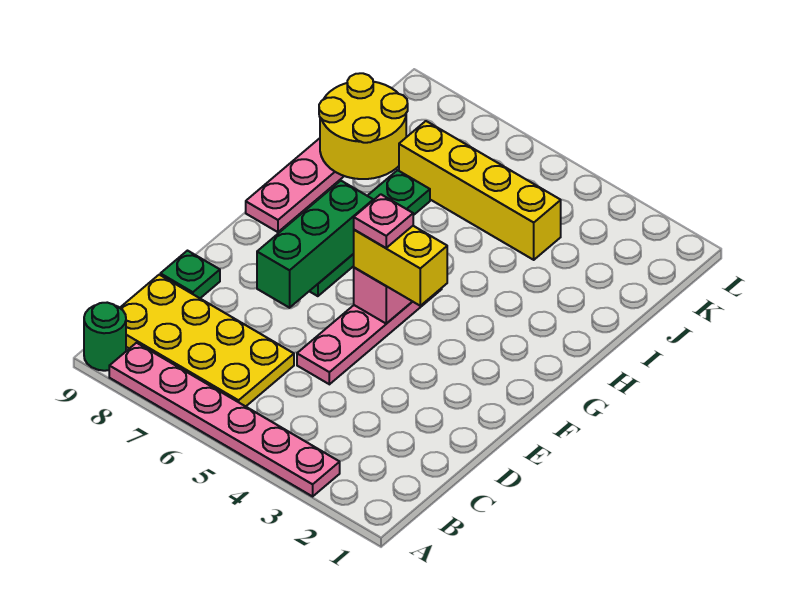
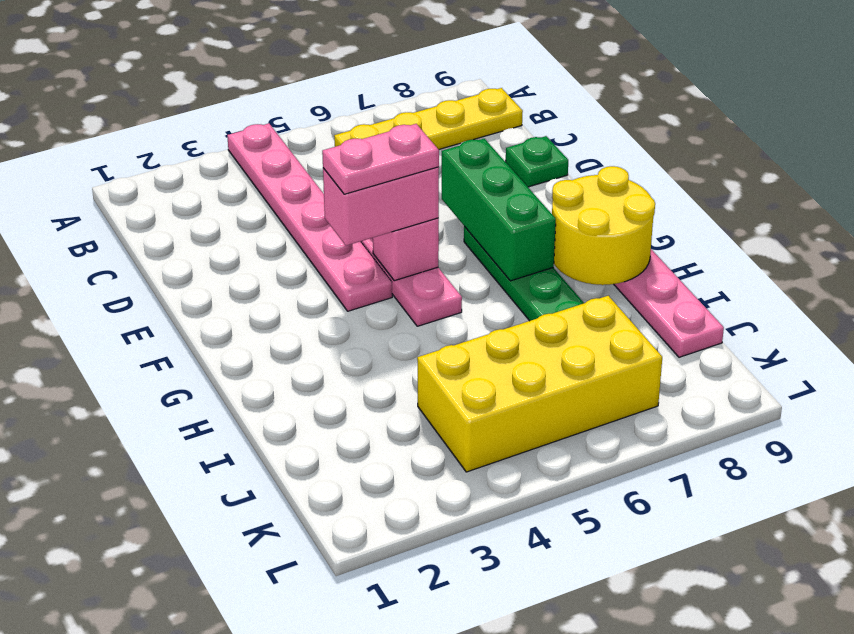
pink plate A3:A8 level 1 -> pink plate A4:F4 level 1
green round brick A9 level 1 -> none
yellow plate B6:C9 level 1 -> yellow plate B6:B9 level 1
yellow brick F4:F5 level 3 -> pink brick F4:F5 level 3
pink plate F5 level 4 -> pink plate F4:F5 level 4
yellow round brick I8:J9 level 2 -> yellow round brick G8:H9 level 2
yellow brick J4:J7 level 1 -> yellow brick J4:K7 level 1

